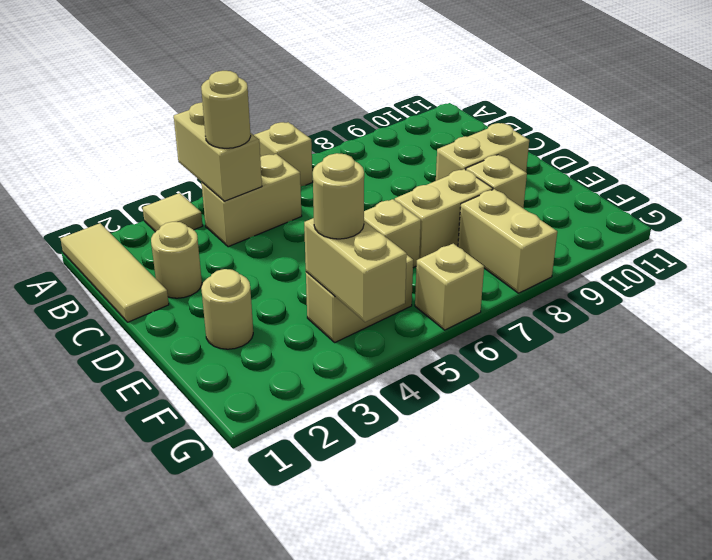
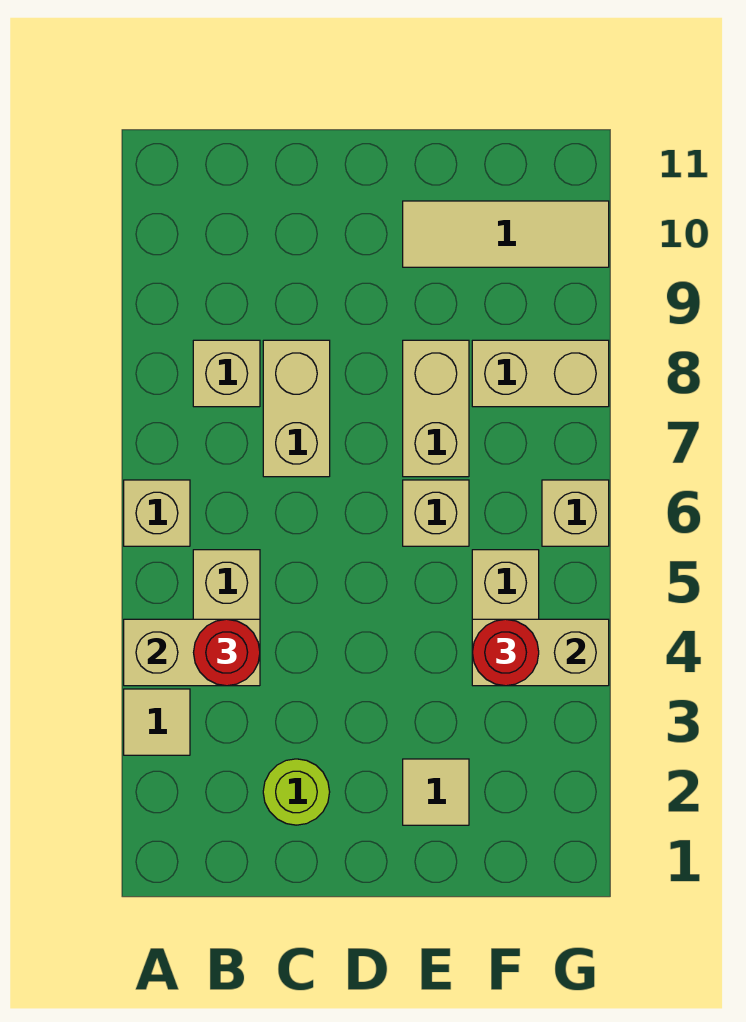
tan tile A1:C1 level 1 -> tan tile E10:G10 level 1
tan round brick B4 level 3 -> red round brick B4 level 3
tan round brick C2 level 1 -> lime round brick C2 level 1
tan brick D9:D10 level 1 -> tan brick C7:C8 level 1
tan round brick E2 level 1 -> tan tile E2 level 1
tan brick E9 level 1 -> tan brick B8 level 1
tan round brick F4 level 3 -> red round brick F4 level 3

